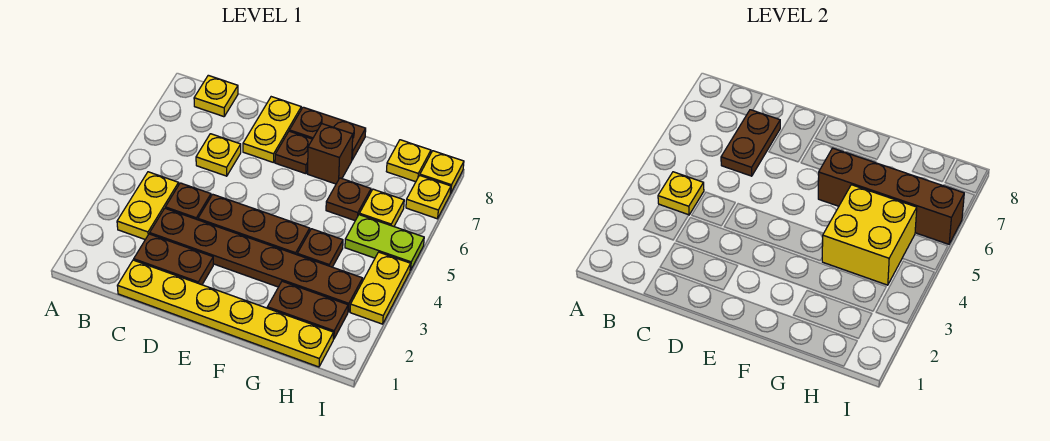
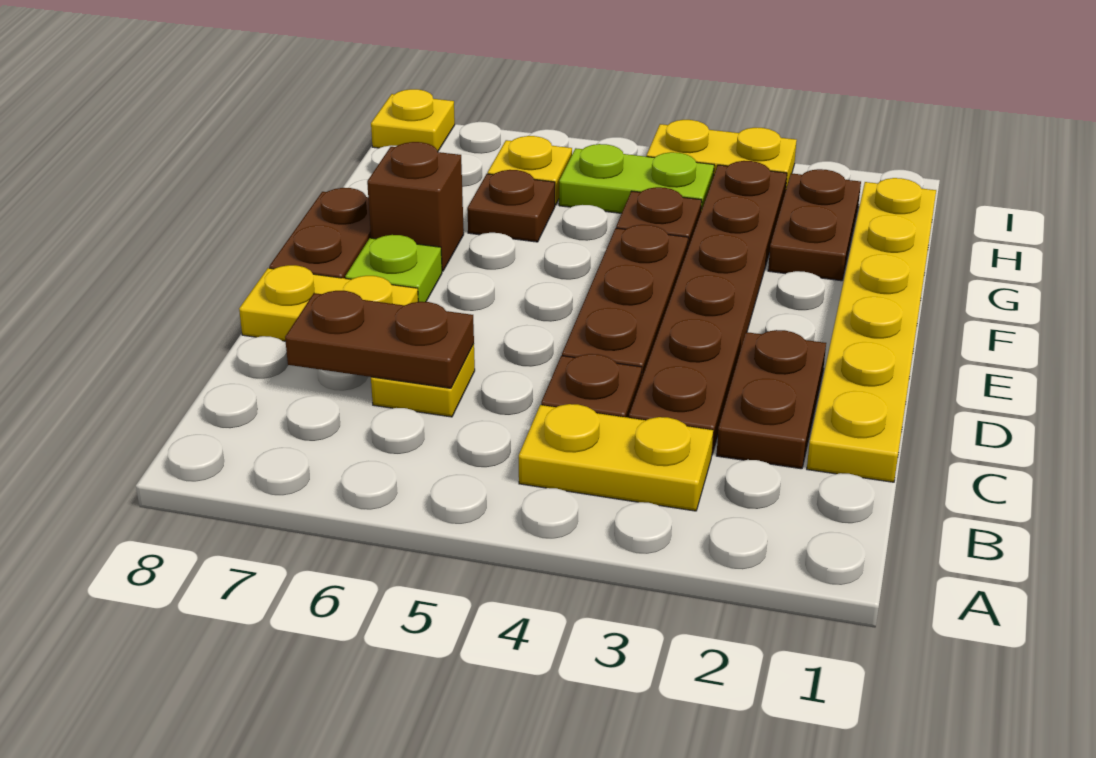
yellow plate B4 level 2 -> none
yellow plate B8 level 1 -> none
brown plate E7 level 1 -> lime plate E7 level 1
brown brick F6:I6 level 2 -> none
yellow brick G4:H5 level 2 -> none
lime plate H5:I5 level 1 -> lime plate H4:H5 level 1
yellow plate H8 level 1 -> none
yellow plate I7 level 1 -> none

